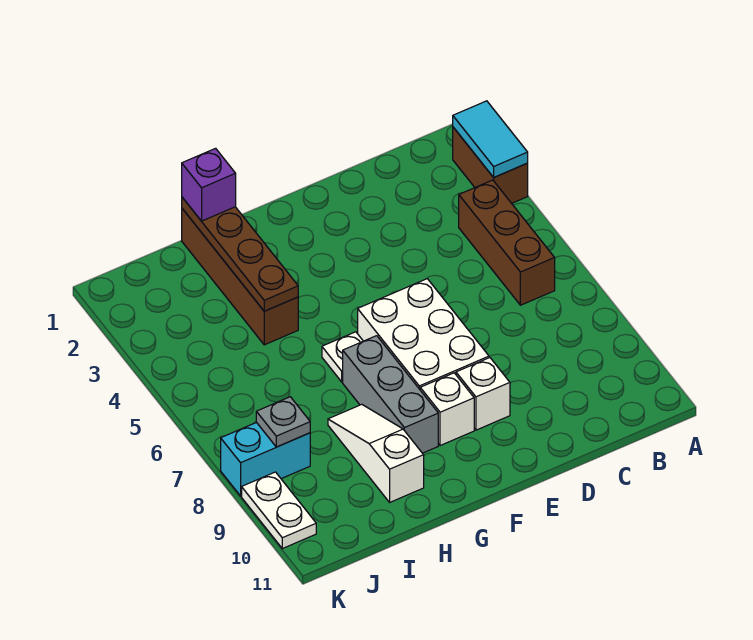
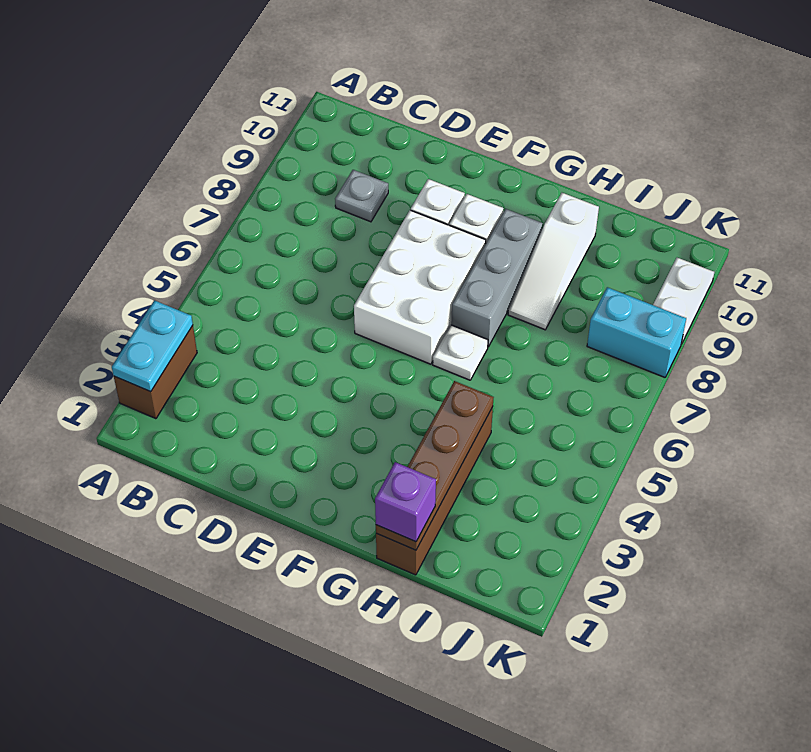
cyan tile A2:A3 level 2 -> cyan plate A2:A3 level 2
brown brick B4:B6 level 1 -> none
grey plate J8 level 2 -> grey plate C9 level 1

